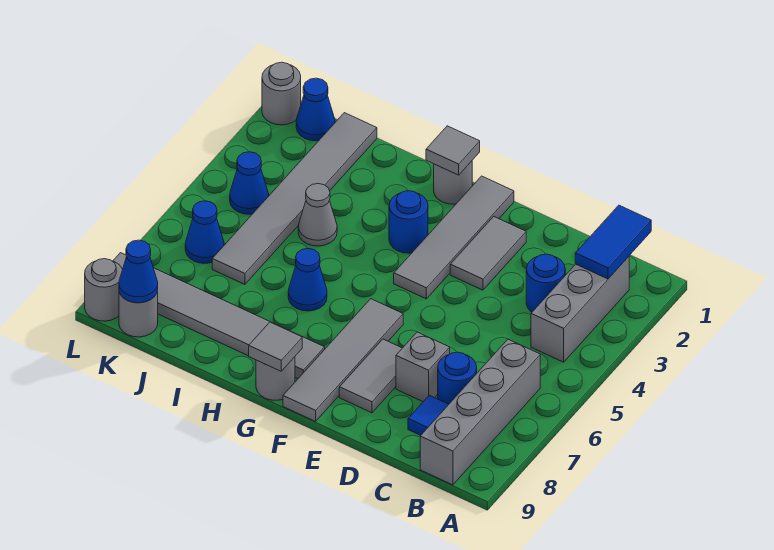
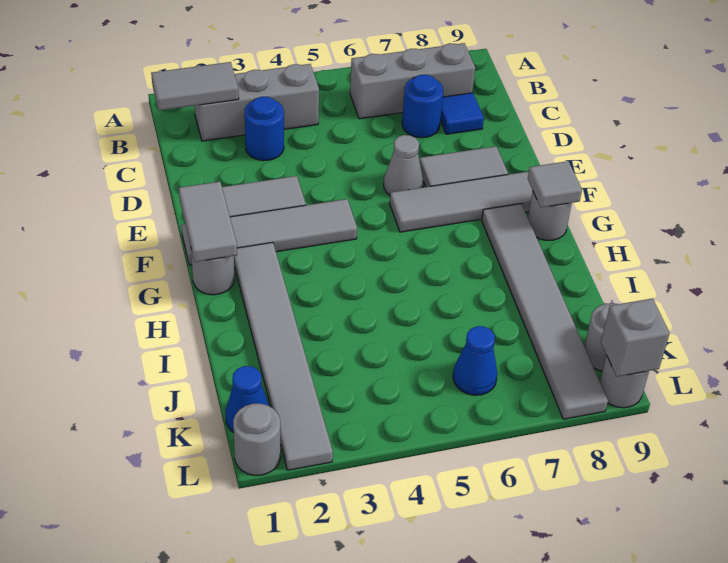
blue tile B1:B2 level 2 -> grey tile B1:B2 level 2
grey brick B6:B9 level 1 -> grey brick B6:B8 level 1
grey brick D7 level 1 -> grey brick L9 level 2
grey tile G1 level 2 -> grey tile F1:G1 level 2
blue round brick G3 level 1 -> none
blue cone H6 level 1 -> none
grey cone I4 level 1 -> grey cone E6 level 1
grey tile J1:J6 level 1 -> grey tile G2:L2 level 1
blue cone K4 level 1 -> none
blue cone K9 level 2 -> none

